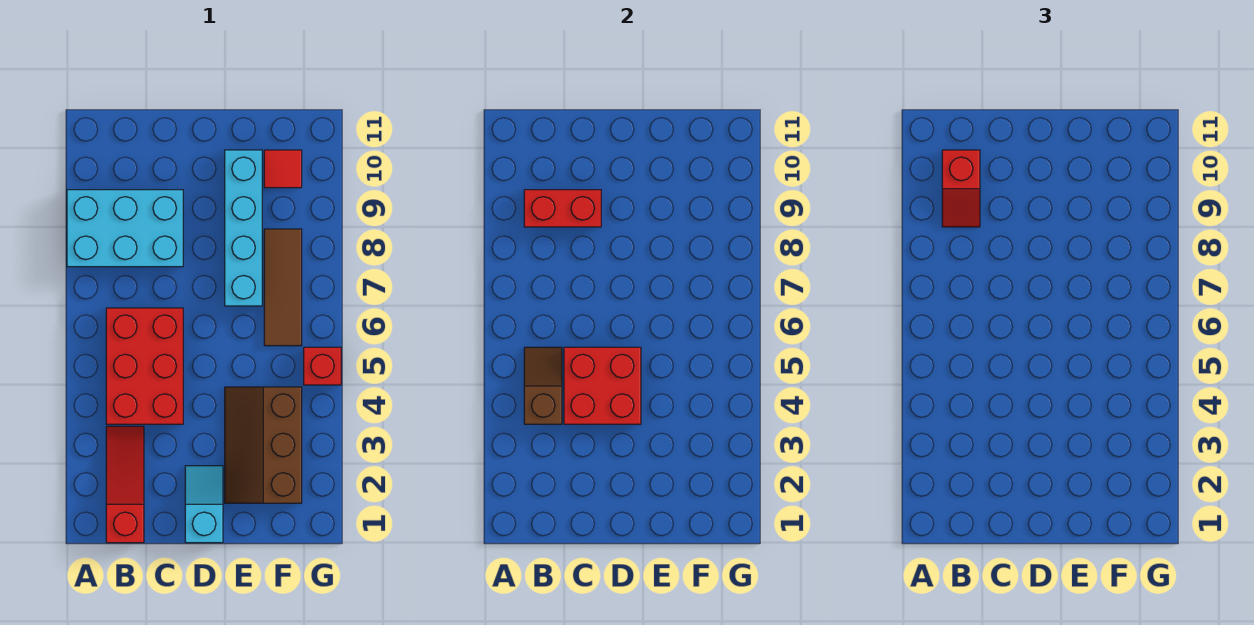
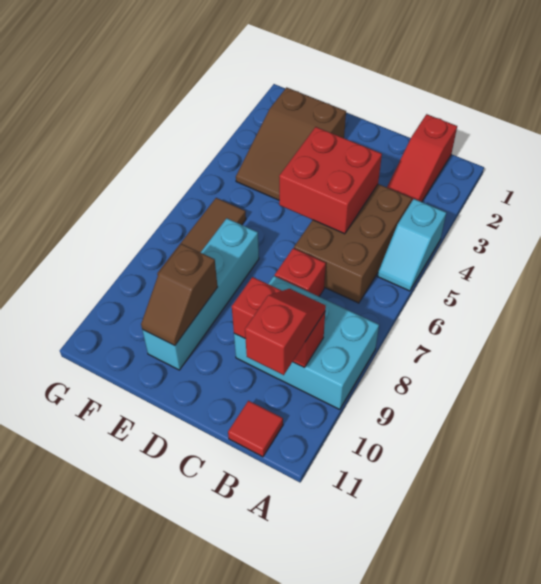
red brick B4:C6 level 1 -> brown brick B4:C6 level 1
brown slope B4:B5 level 2 top 4 -> brown slope E9:E10 level 2 top 9
cyan slope D1:D2 level 1 top 1 -> cyan slope A4:A5 level 1 top 4
brown slope E2:F4 level 1 top F -> brown slope E2:F4 level 1 top 2
red tile F10 level 1 -> red tile B11 level 1
red brick G5 level 1 -> red brick C7 level 1

